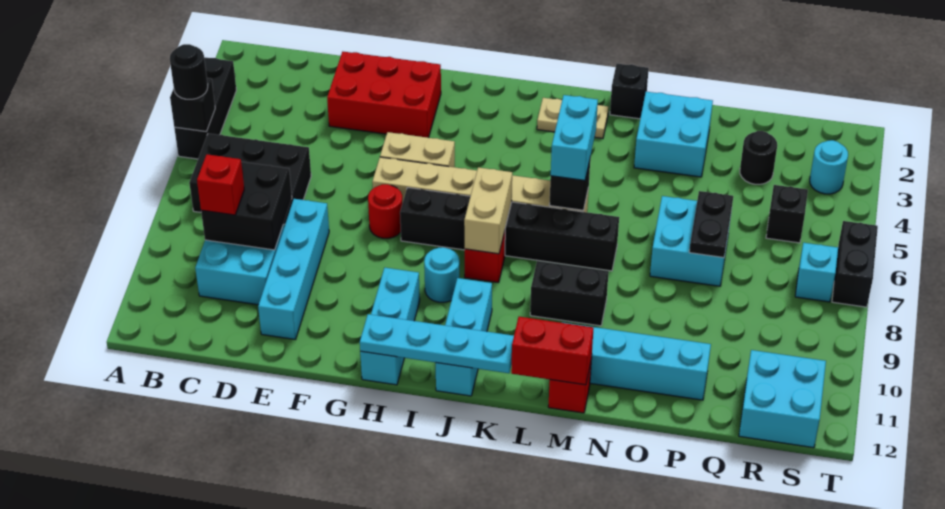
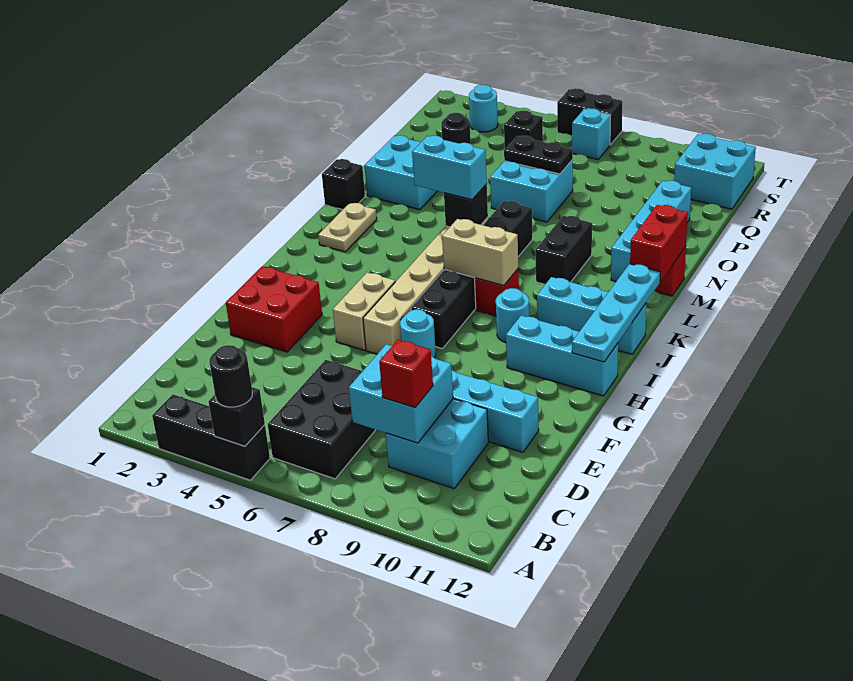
black brick C8:D9 level 2 -> cyan brick C8:D9 level 2
red brick E2:G3 level 1 -> red brick F2:G3 level 1
red round brick G7 level 1 -> cyan round brick G7 level 1

